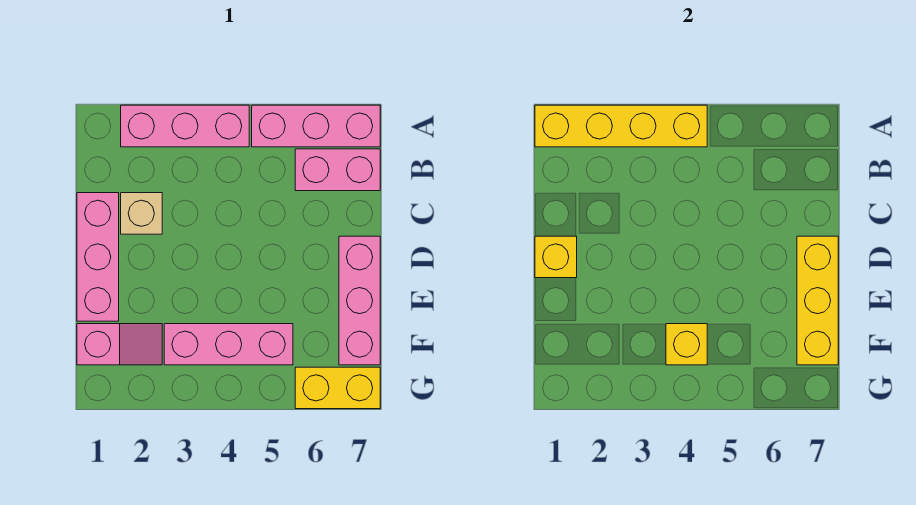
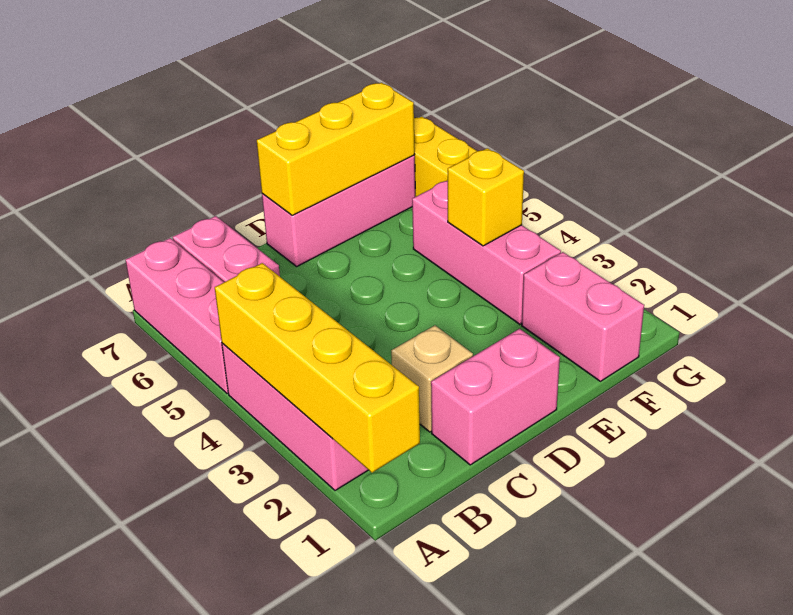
pink brick C1:E1 level 1 -> pink brick C1:D1 level 1
yellow brick D1 level 2 -> none
pink slope F1:F2 level 1 top 1 -> pink brick F1:F2 level 1

